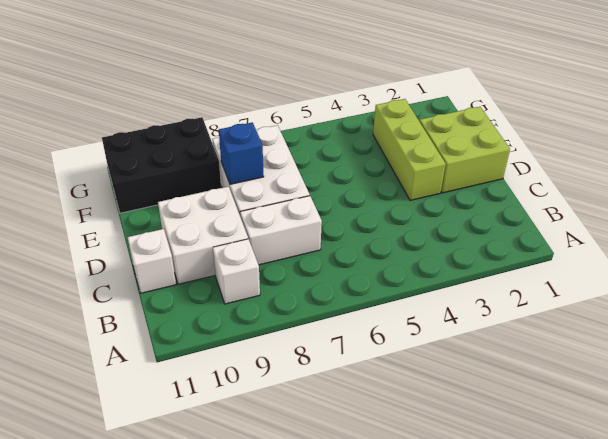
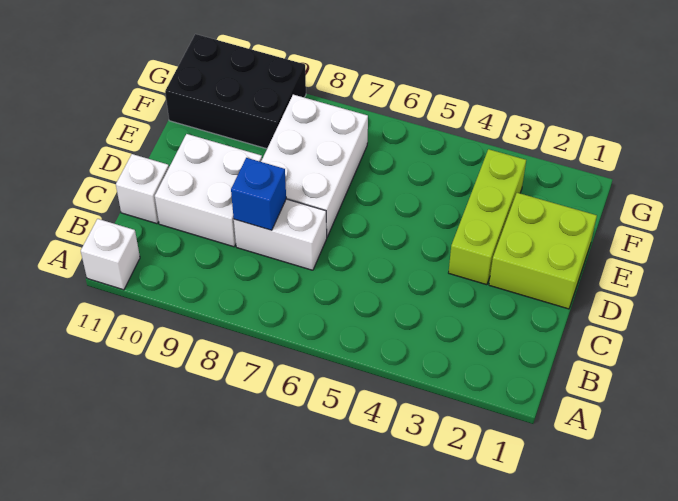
white brick B9 level 1 -> white brick A11 level 1
blue brick E8 level 2 -> blue brick C8 level 2

